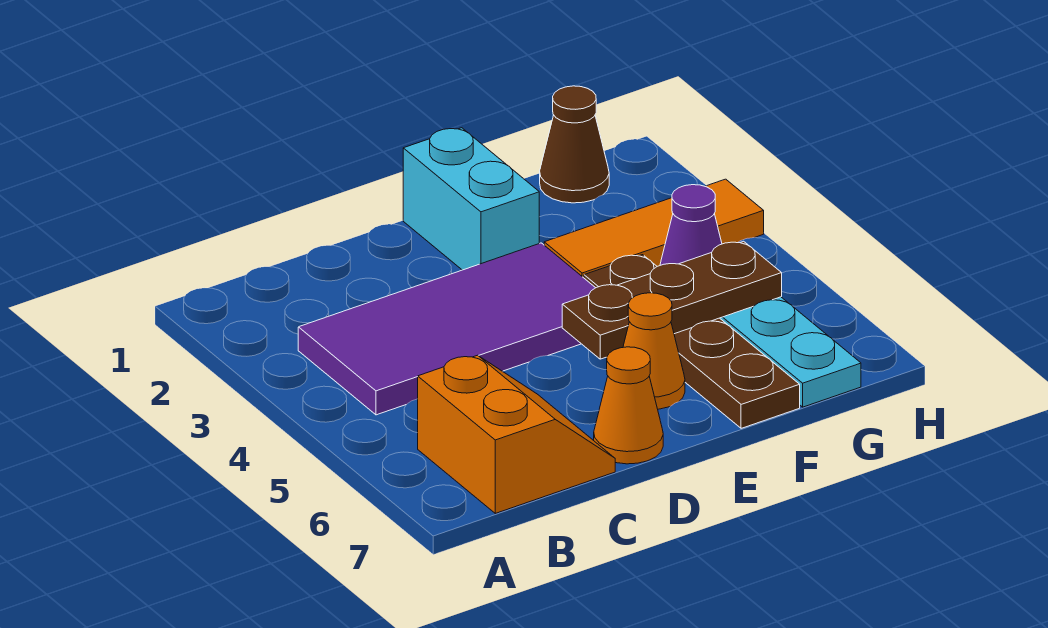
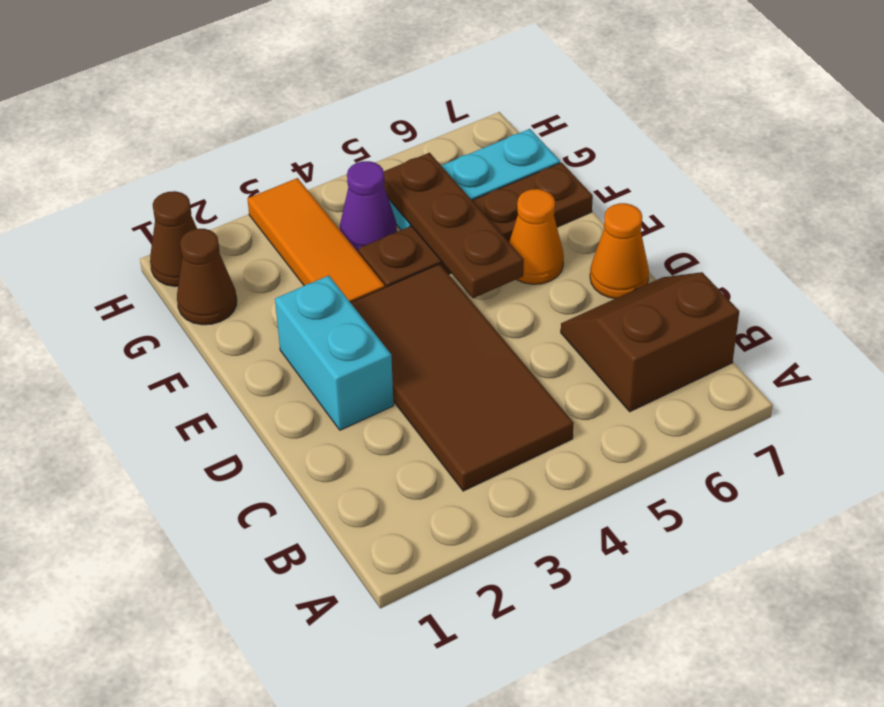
purple tile B3:E4 level 1 -> brown tile B3:E4 level 1
orange slope B6:C7 level 1 top B -> brown slope B6:C7 level 1 top B
cyan brick E1:E2 level 1 -> cyan brick D2:E2 level 1
none -> brown cone H1 level 1

